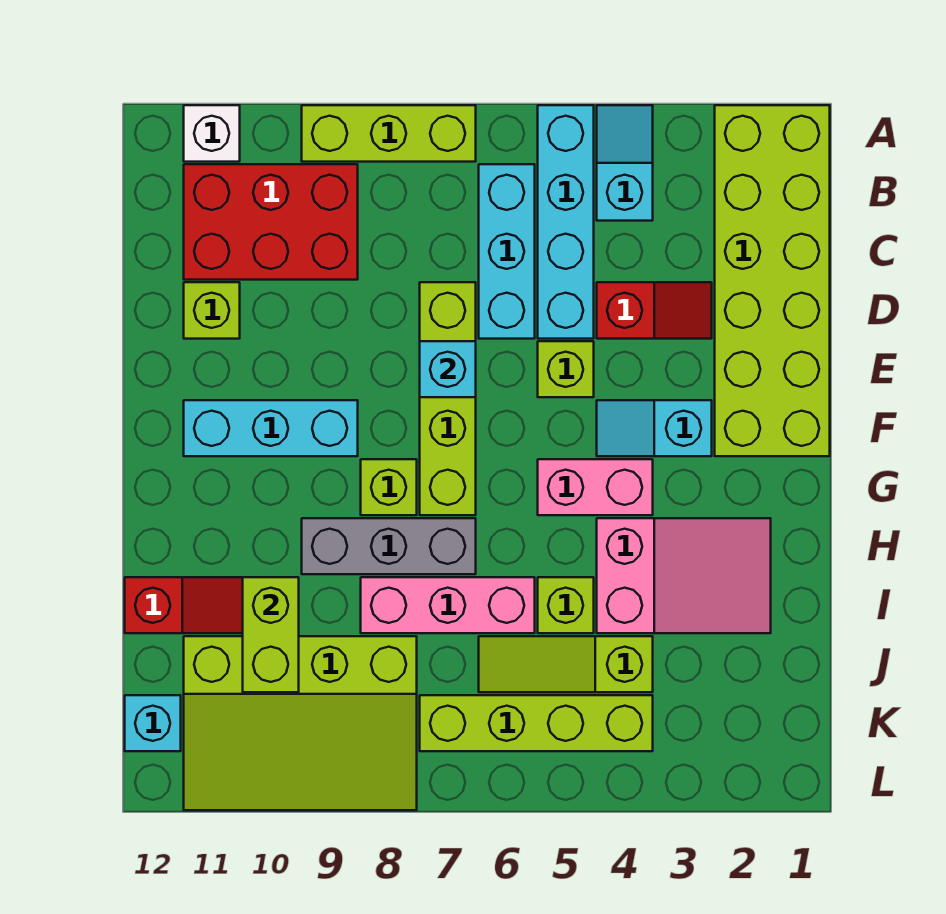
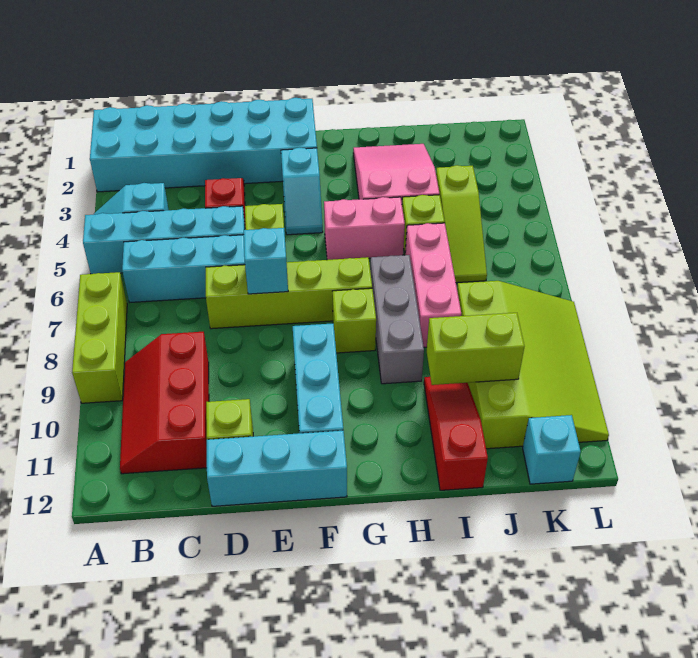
lime brick A1:F2 level 1 -> cyan brick A1:F2 level 1
white brick A11 level 1 -> none
red brick B9:C11 level 1 -> red slope B9:C11 level 1 top C
none -> cyan brick D12:F12 level 1
pink brick G4:G5 level 1 -> pink brick G5:H5 level 1
lime brick K4:K7 level 1 -> none

